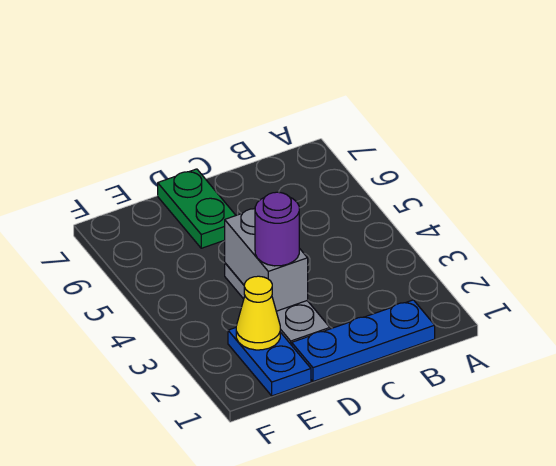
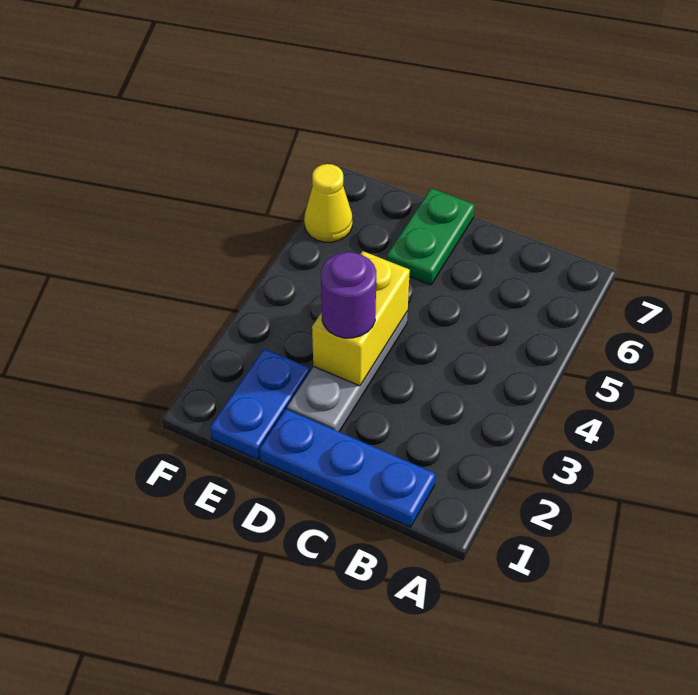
grey brick D3:D4 level 2 -> yellow brick D3:D4 level 2
yellow cone E2 level 2 -> yellow cone F6 level 1

